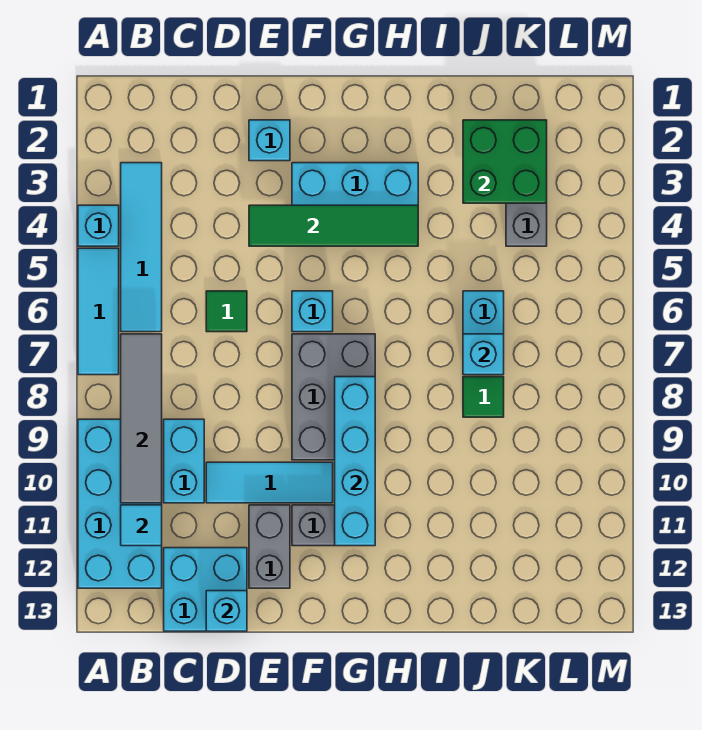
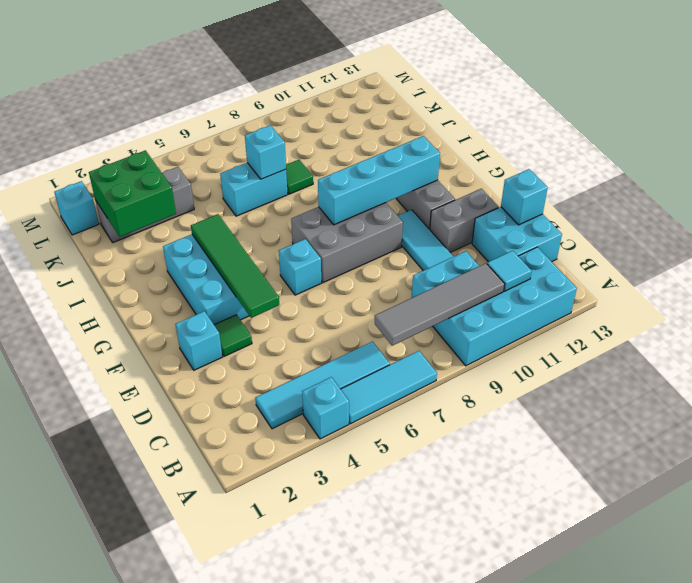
green tile D6 level 1 -> green tile E3 level 1
none -> cyan brick L1 level 1

